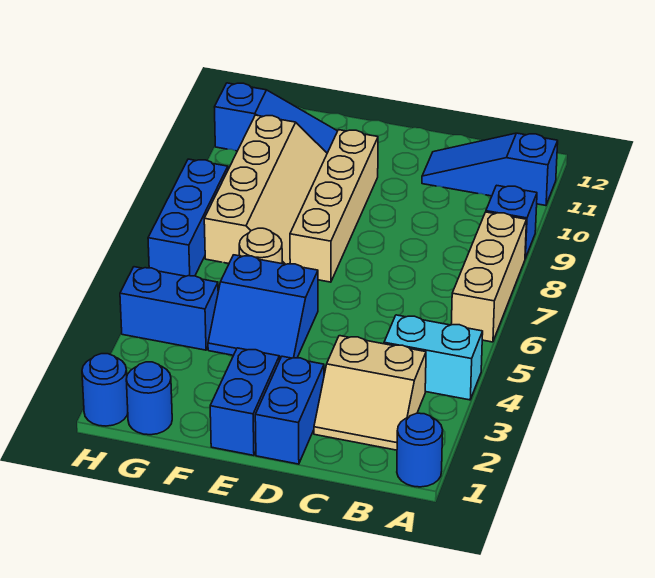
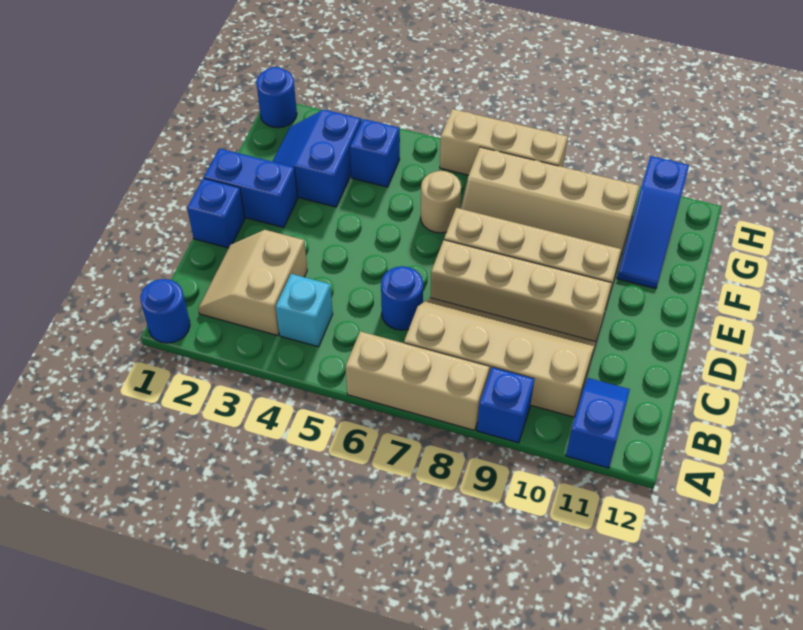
cyan brick A4:B4 level 1 -> cyan brick B4 level 1
blue slope A11:C11 level 1 top A -> blue slope A11:B11 level 1 top A
none -> tan slope B7:C10 level 1 top B
blue brick D1:D2 level 1 -> blue brick D1 level 1
none -> tan brick D7:D10 level 1
blue slope E4:F5 level 1 top 5 -> blue slope F2:G3 level 1 top 3
blue round brick G1 level 1 -> blue round brick C6 level 1
blue brick G4:H4 level 1 -> blue brick G4 level 1
blue brick H6:H8 level 1 -> tan brick H6:H8 level 1

